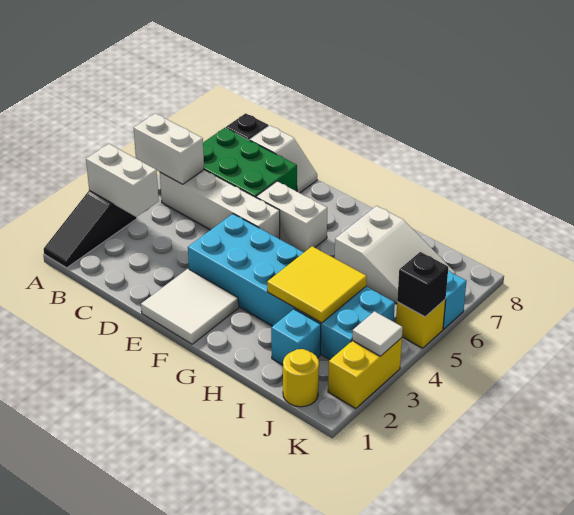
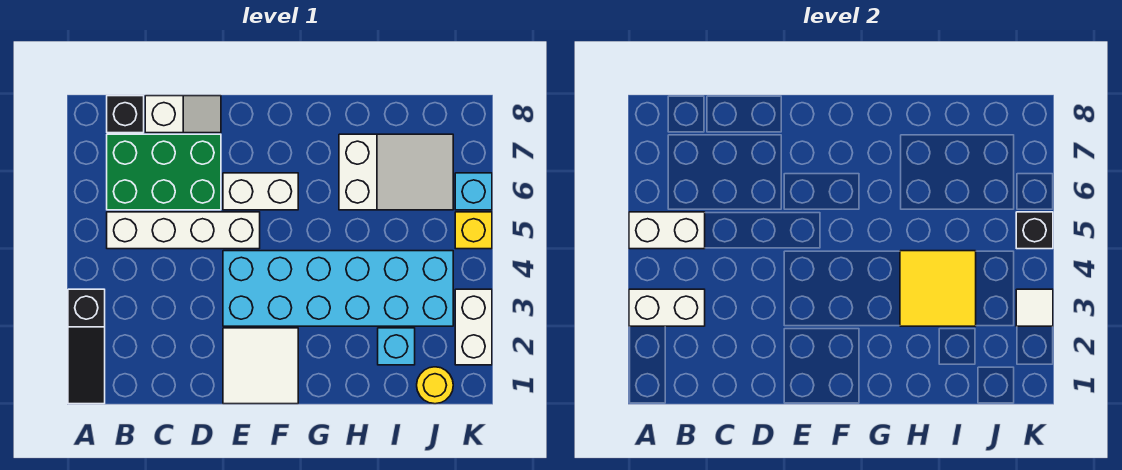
yellow brick K2:K3 level 1 -> white brick K2:K3 level 1

